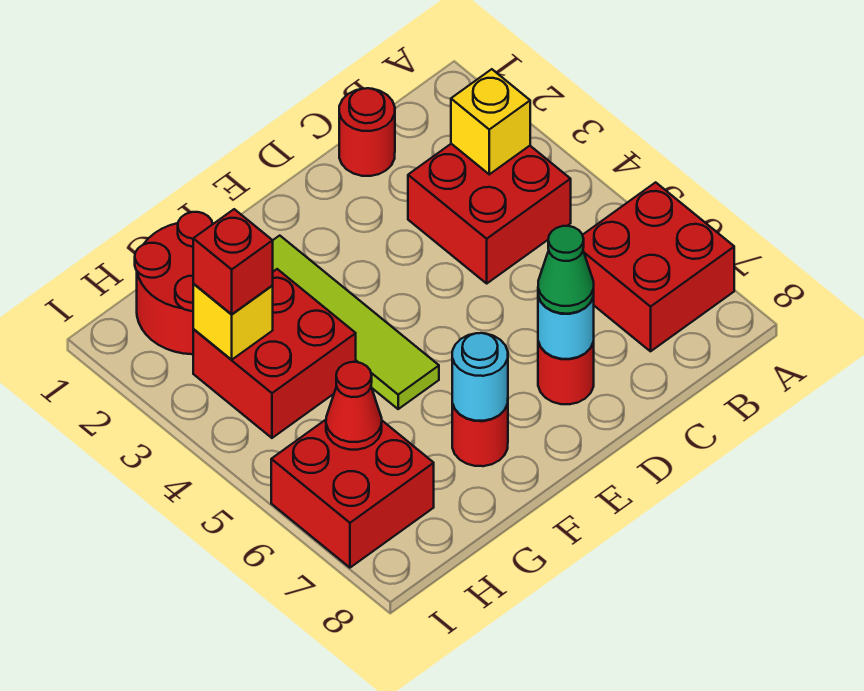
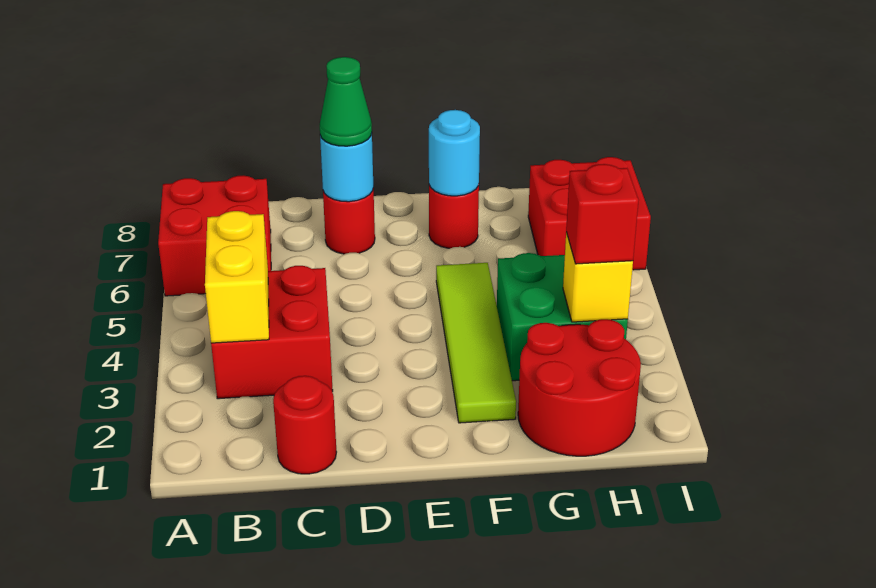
yellow brick B3 level 2 -> yellow brick B3:B4 level 2
red brick G3:H4 level 1 -> green brick G3:H4 level 1
red cone H6 level 2 -> none

